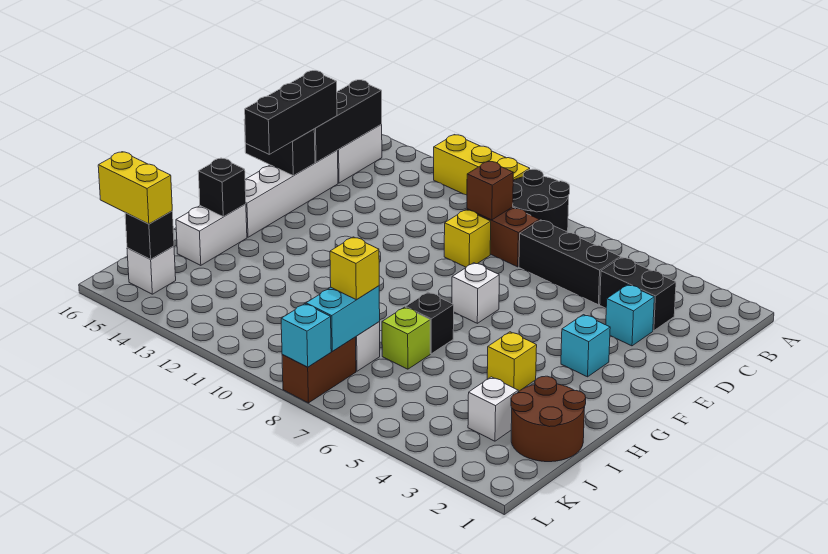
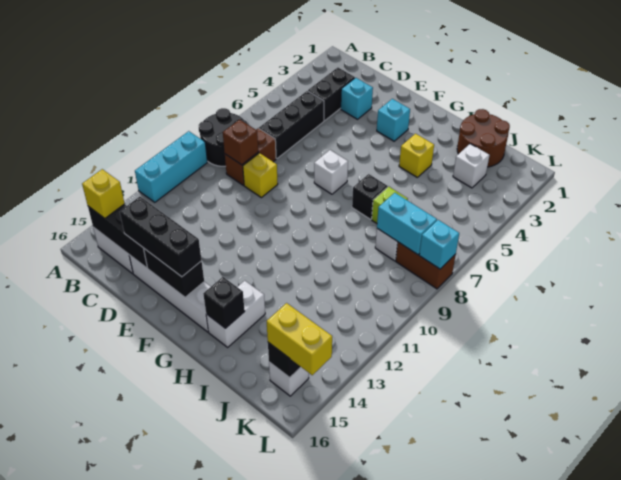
yellow brick A10:A12 level 1 -> cyan brick A10:A12 level 1
black brick E15:E16 level 2 -> black brick E15:F15 level 2
white brick H15:I15 level 1 -> white brick H14:H15 level 1
yellow brick J8 level 3 -> yellow brick B15 level 3
yellow brick K15:K16 level 3 -> yellow brick K15:L15 level 3

